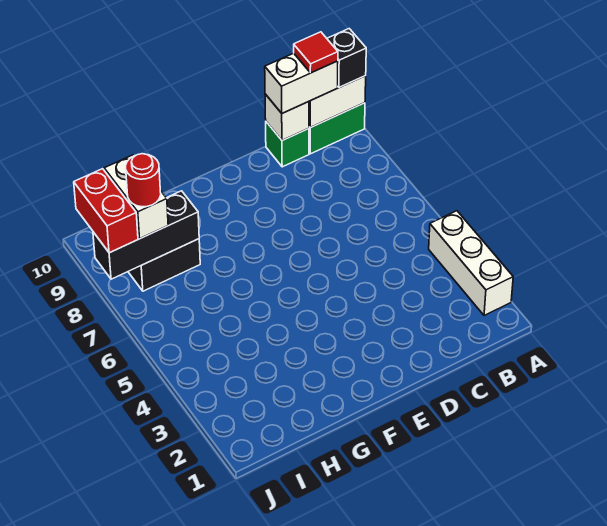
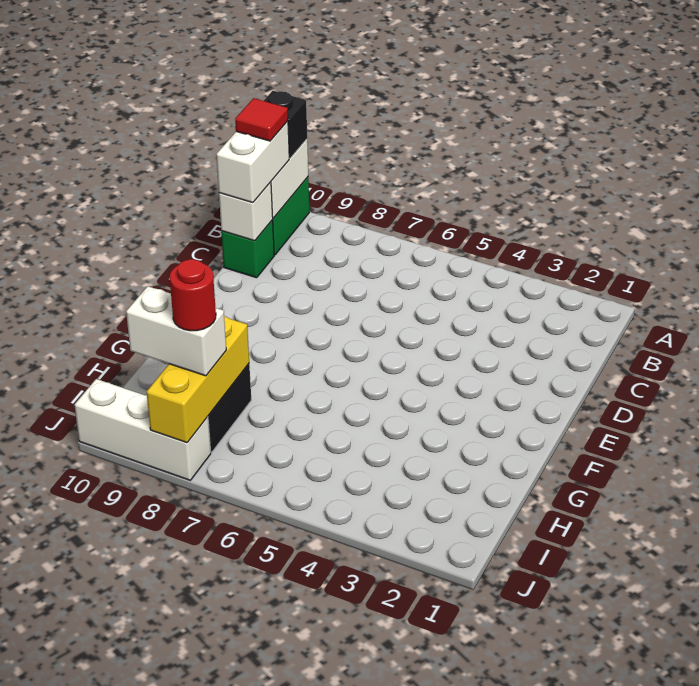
white brick A2:A4 level 1 -> white brick J8:J10 level 1
black brick H8:J8 level 2 -> yellow brick H8:J8 level 2
red brick J8:J9 level 3 -> none

